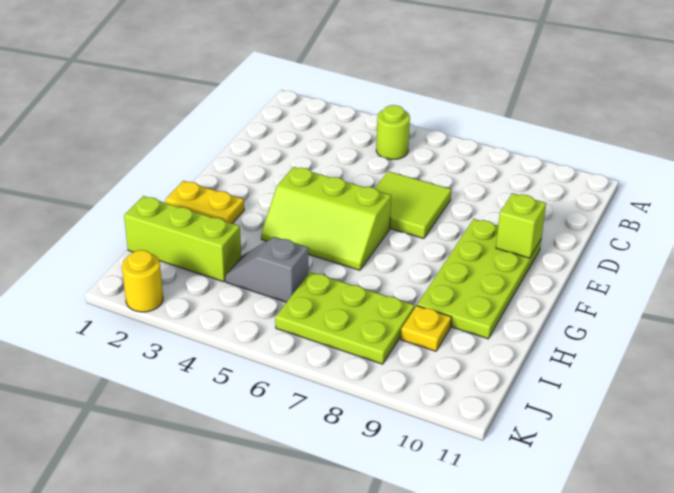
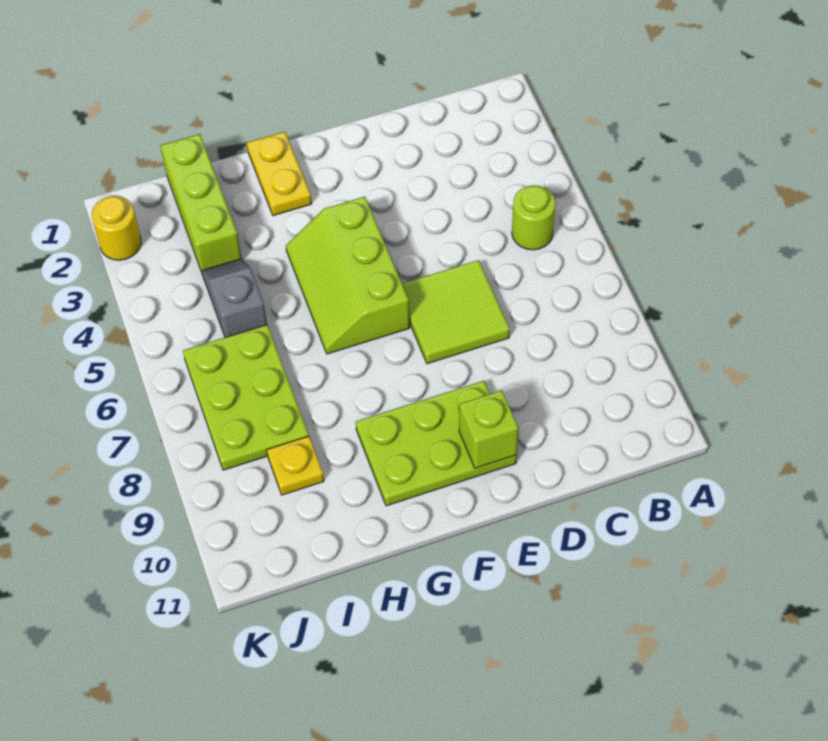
lime plate E9:H10 level 1 -> lime plate E9:G10 level 1

